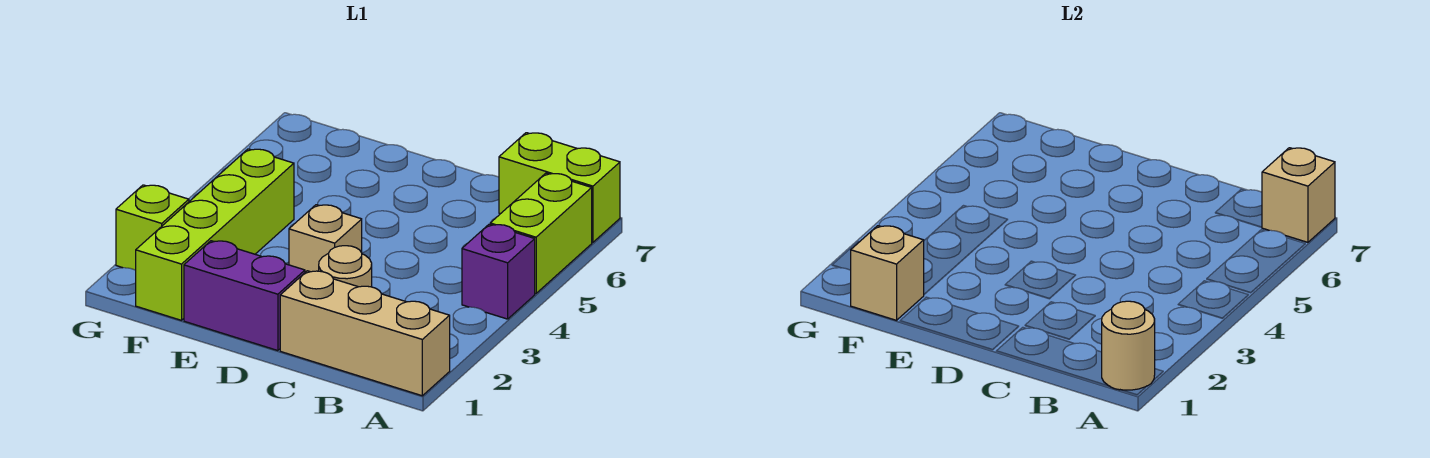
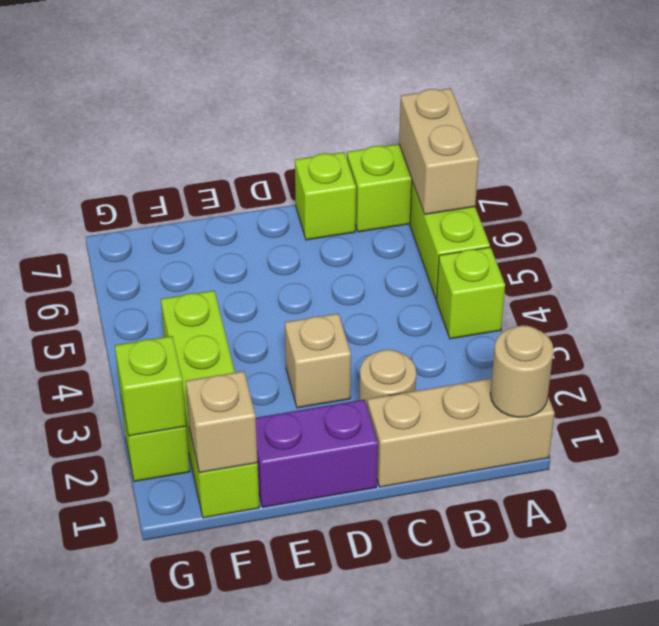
purple brick A4 level 1 -> lime brick A4 level 1
tan brick A7 level 2 -> tan brick A6:A7 level 2
none -> lime brick C7 level 1
none -> lime brick G2 level 2

